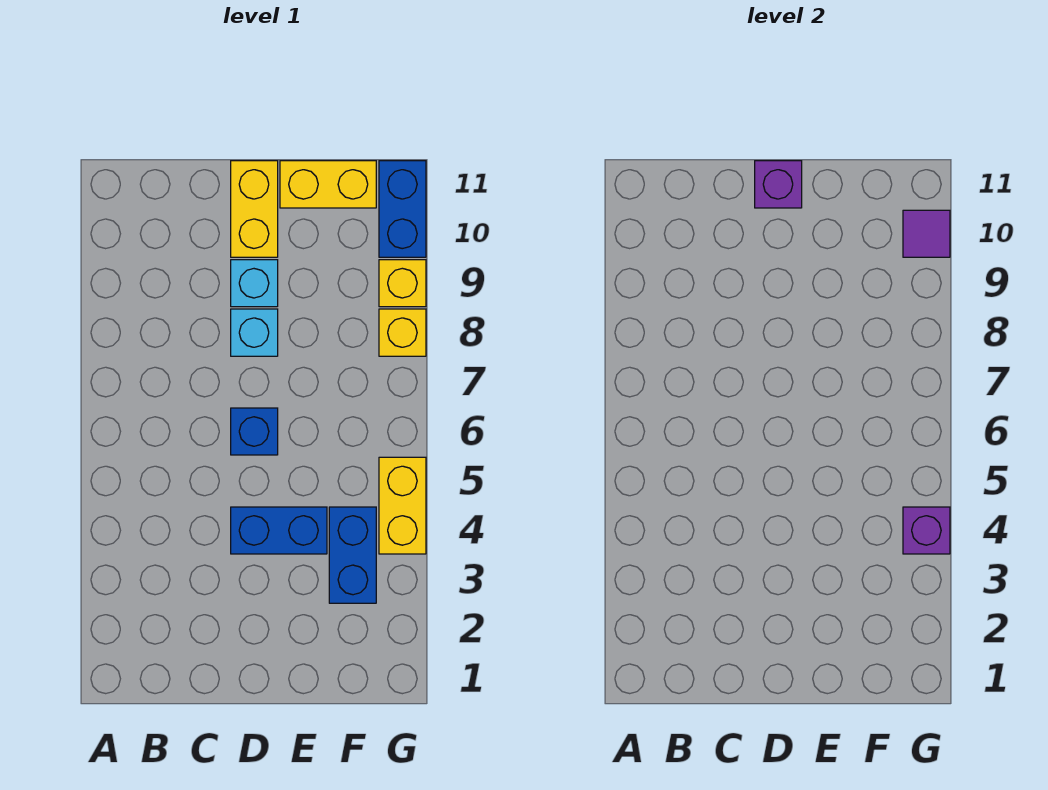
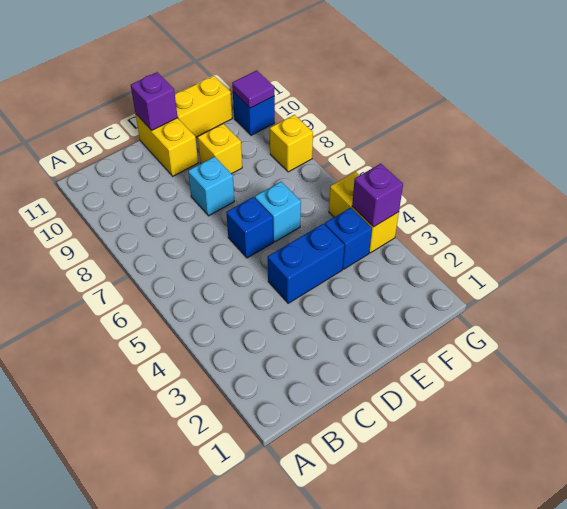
cyan brick D9 level 1 -> cyan brick E6 level 1
blue brick F3:F4 level 1 -> blue brick F4 level 1
yellow brick G9 level 1 -> yellow brick E9 level 1
blue brick G10:G11 level 1 -> blue brick G10 level 1

